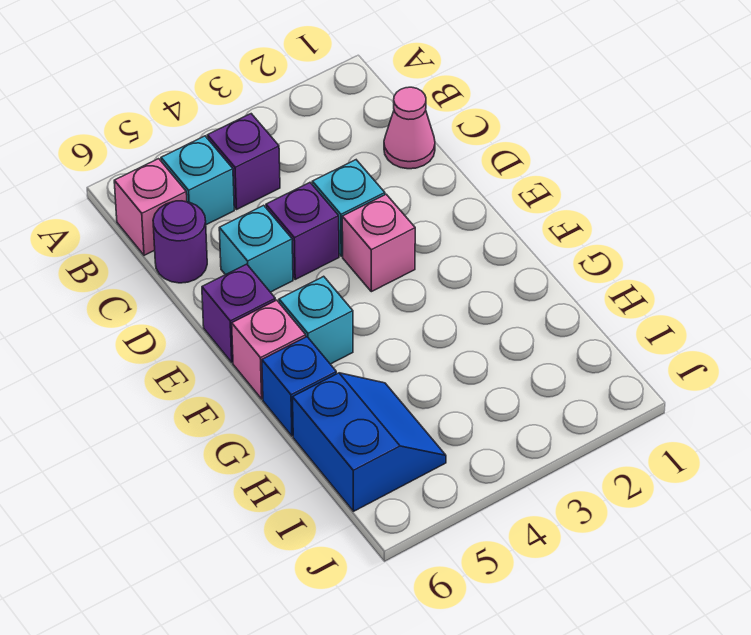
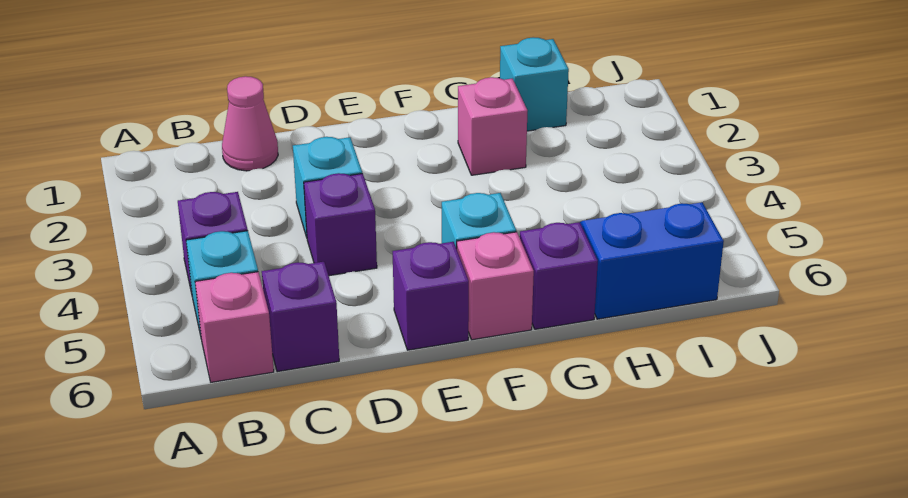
purple round brick C6 level 1 -> purple brick C6 level 1
cyan brick D5 level 1 -> cyan brick H1 level 1
pink brick E3 level 1 -> pink brick G2 level 1
blue brick G6 level 1 -> purple brick G6 level 1

